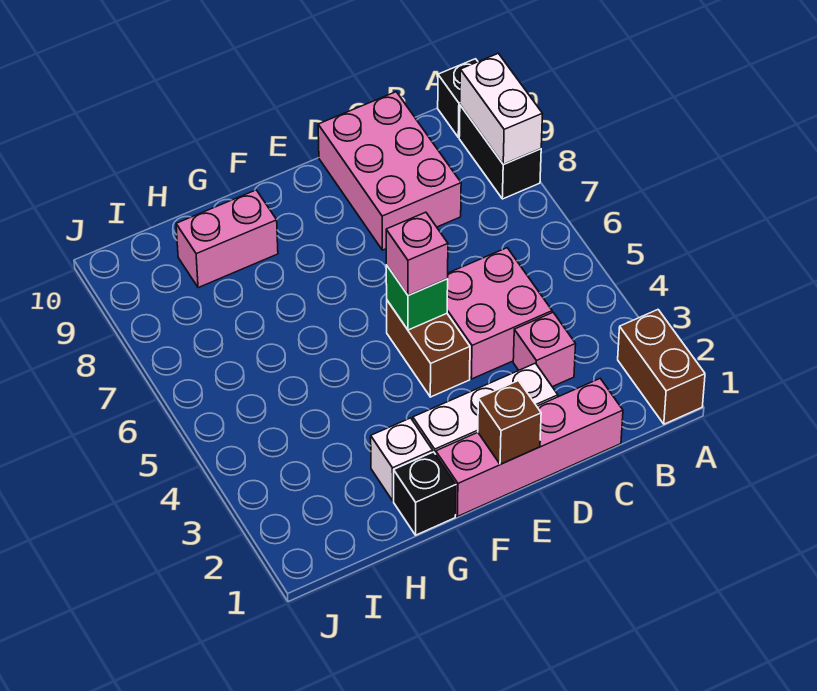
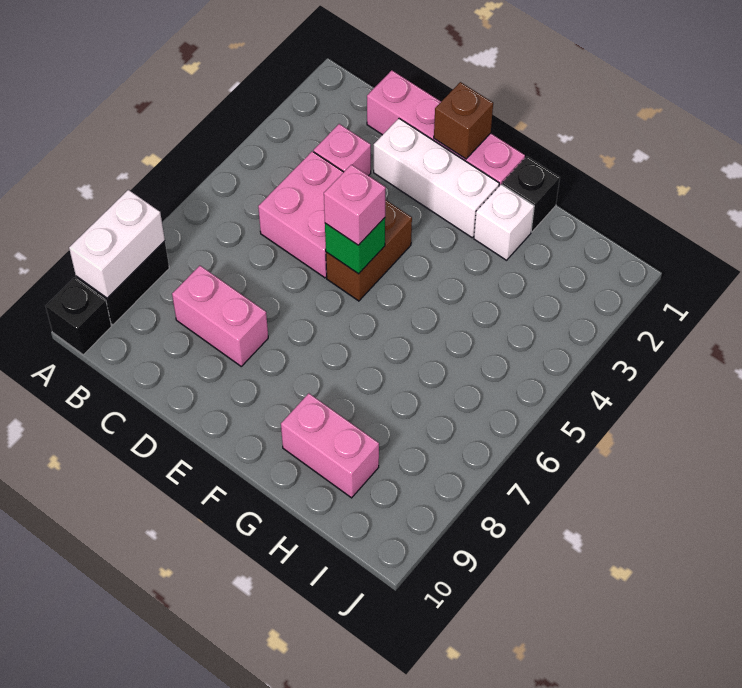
brown brick A1:A2 level 1 -> none
pink brick C8:D10 level 1 -> pink brick C8:D8 level 1

